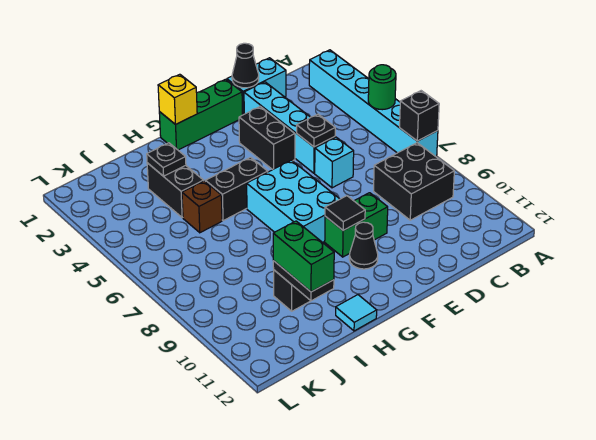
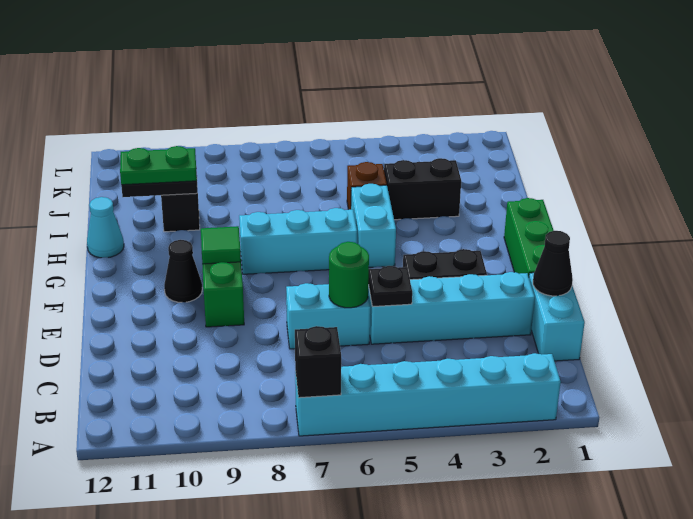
green round brick A5 level 2 -> green round brick D6 level 2
black brick B8:C9 level 1 -> none
cyan brick D6 level 1 -> cyan brick D6:D7 level 1
cyan brick F6:G8 level 1 -> cyan brick G6:G8 level 1
black tile F9 level 2 -> green tile F9 level 2
yellow brick G1 level 2 -> none
black brick G5:H5 level 1 -> cyan brick G5:H5 level 1
cyan tile H12 level 1 -> cyan cone H12 level 1
black plate I3 level 2 -> none
green brick I10:I11 level 3 -> green plate I10:I11 level 3

